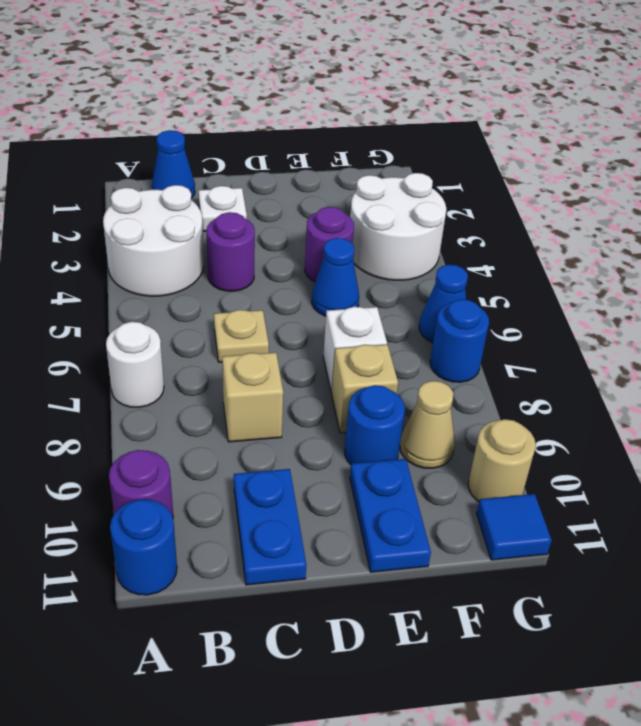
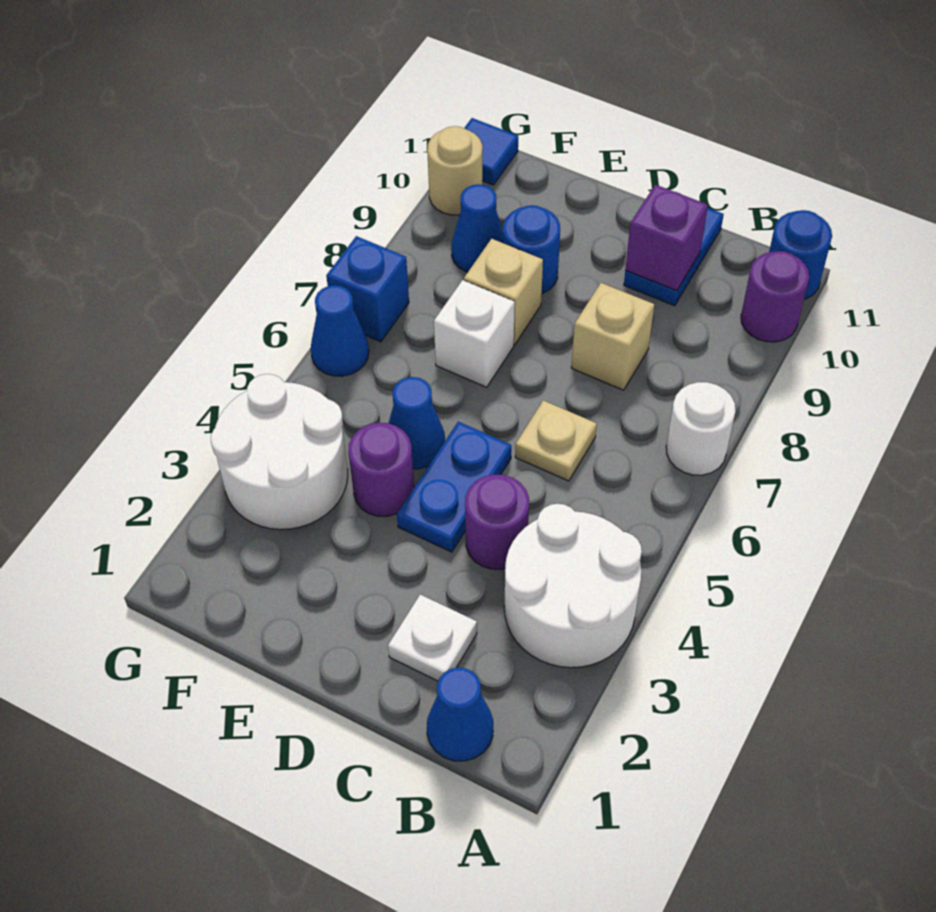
none -> purple brick C10 level 2
blue plate E10:E11 level 1 -> blue plate D4:D5 level 1
tan cone F9 level 1 -> blue cone F9 level 1
blue round brick G7 level 1 -> blue brick G7 level 1

